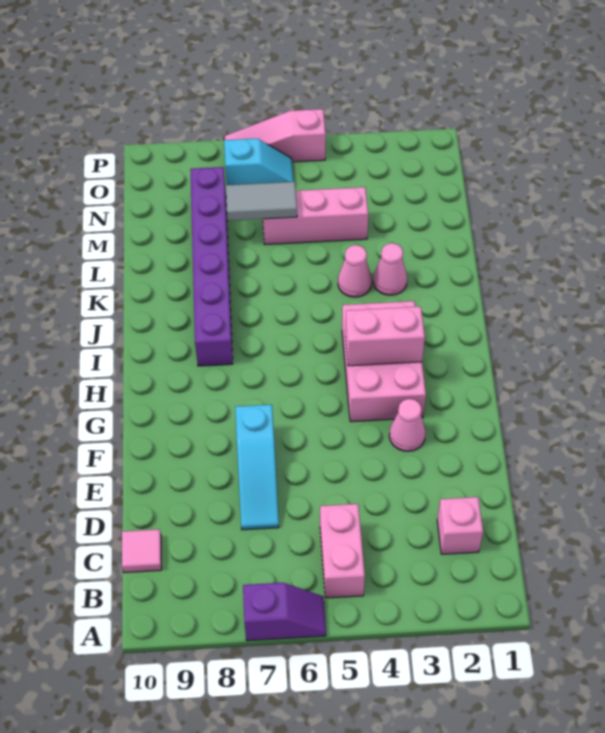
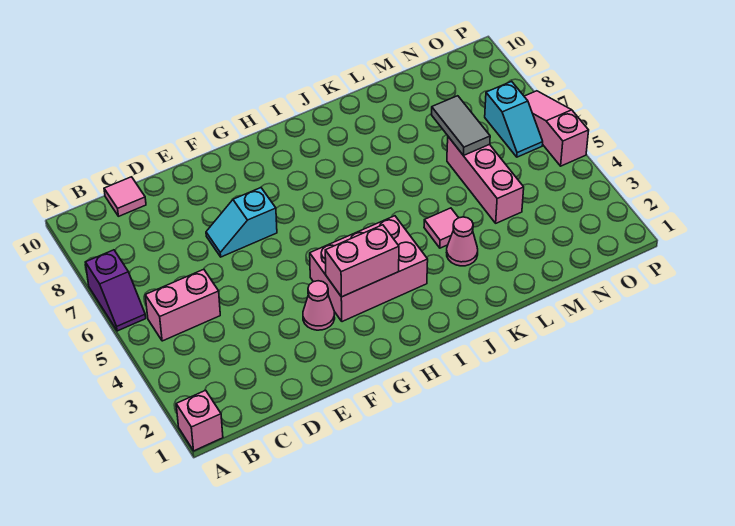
pink brick C2 level 1 -> pink brick A1 level 1
cyan slope D7:F7 level 1 top F -> cyan slope E7:F7 level 1 top F
pink brick H3:H4 level 2 -> pink brick G3:H3 level 2
purple brick I8:N8 level 1 -> none
pink cone K4 level 1 -> pink tile K4 level 1

